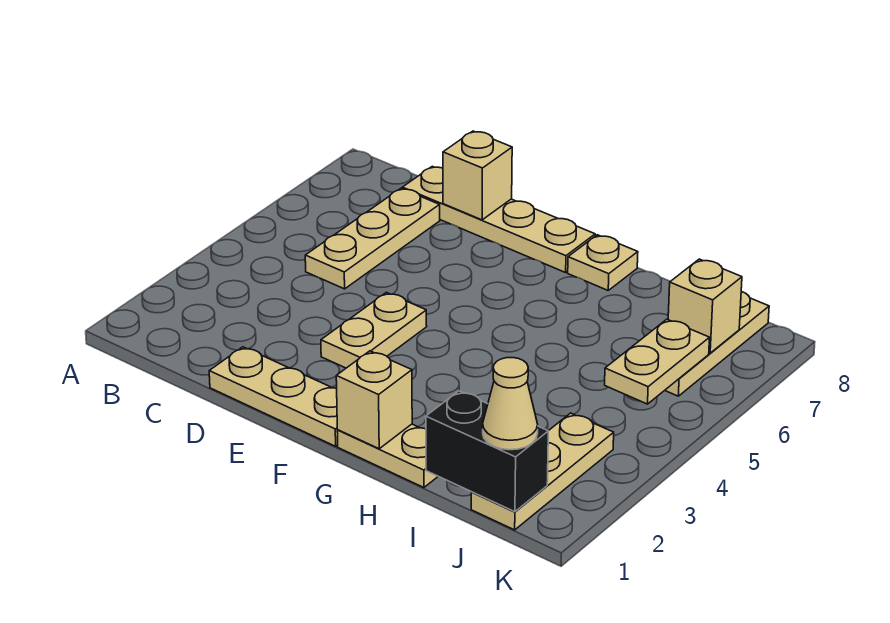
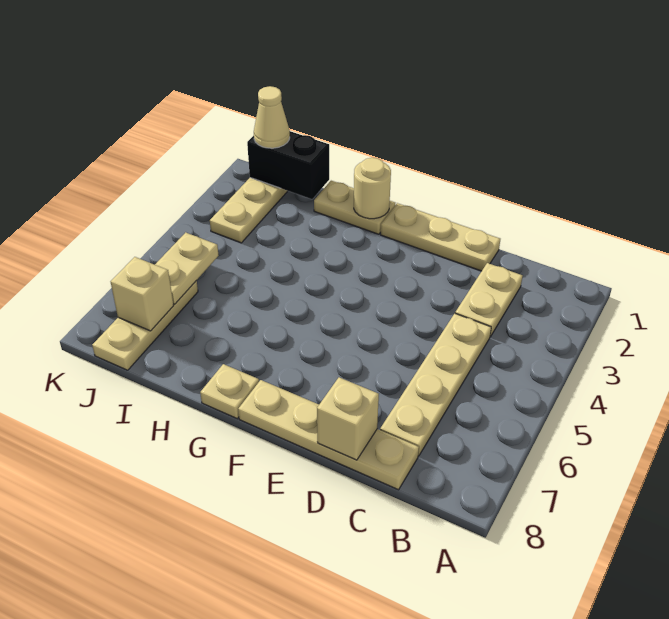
tan plate C5:C7 level 1 -> tan plate C4:C7 level 1
tan plate E3:E4 level 1 -> tan plate C2:C3 level 1
tan brick G1 level 2 -> tan round brick G1 level 2

